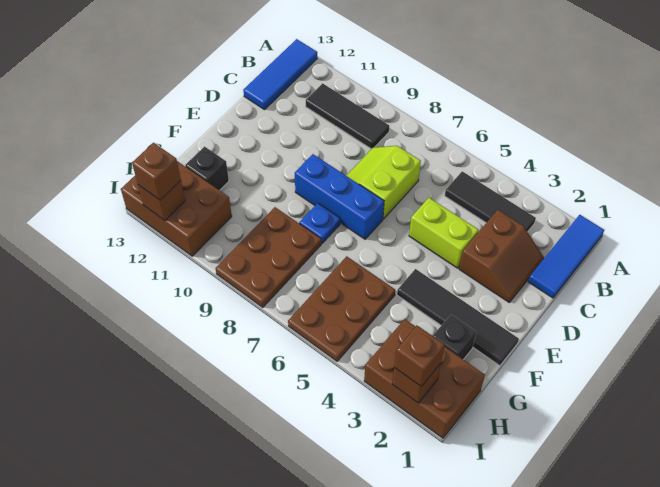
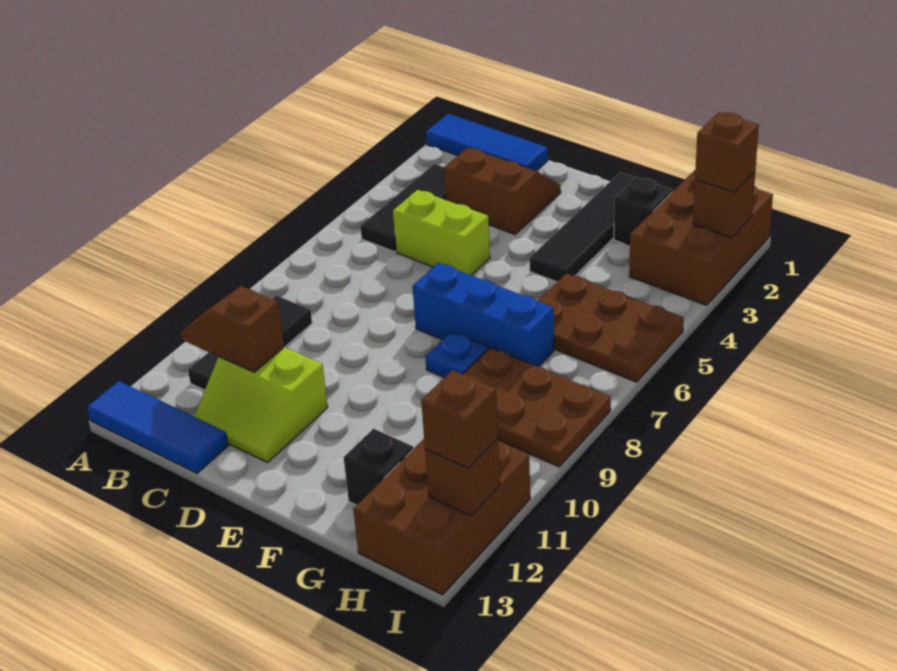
none -> brown slope B11:C11 level 2 top C
lime slope C7:D8 level 1 top 7 -> lime slope C11:D12 level 1 top 11
lime brick D4:D5 level 1 -> lime brick C5:D5 level 1
blue brick E7:E9 level 1 -> blue brick E7:G7 level 1

